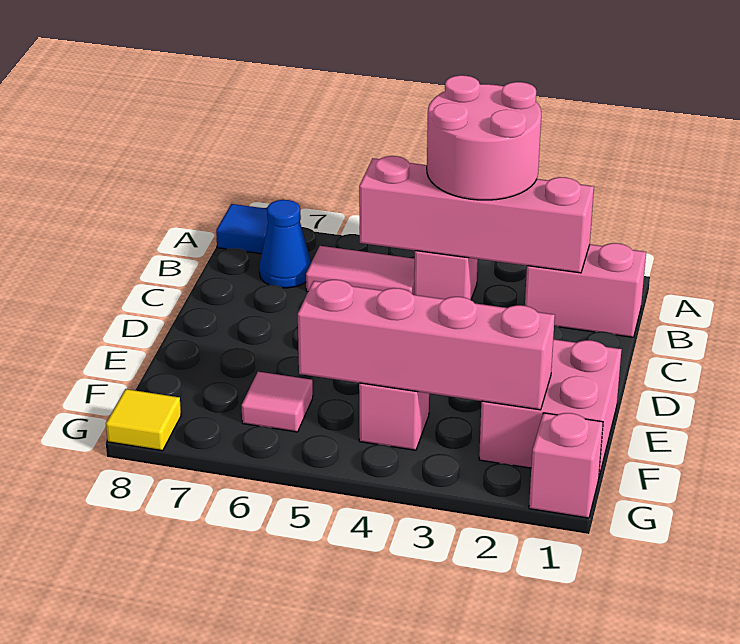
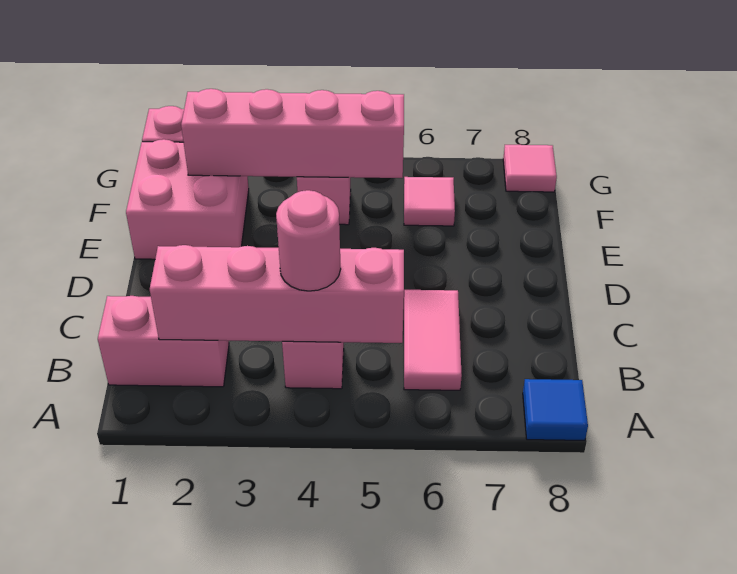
pink round brick A3:B4 level 3 -> pink round brick B4 level 3
pink tile B5:B6 level 1 -> pink tile B6:C6 level 1
blue cone B7 level 1 -> none
yellow tile G8 level 1 -> pink tile G8 level 1

